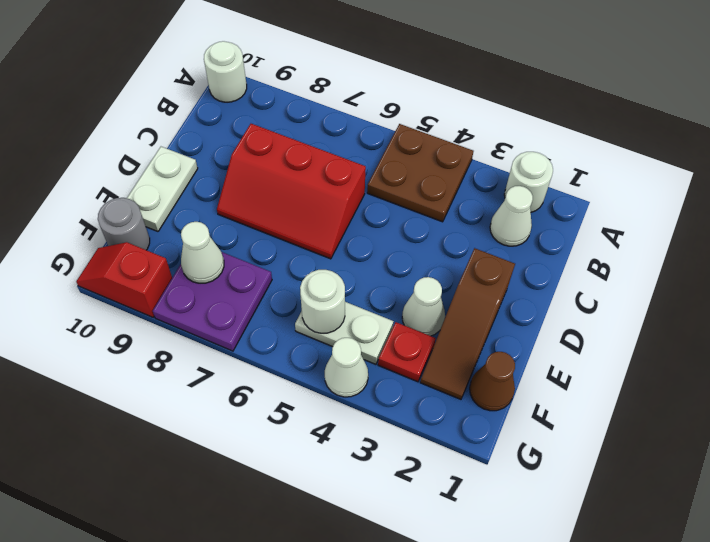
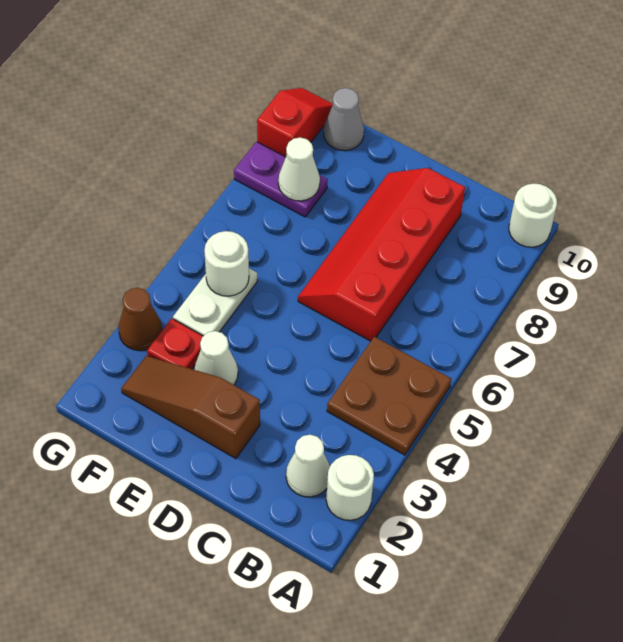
red slope C6:D8 level 1 top C -> red slope C6:D9 level 1 top C
white plate D10:E10 level 1 -> none
brown cone F1 level 1 -> brown cone G3 level 1
purple plate F7:G8 level 1 -> purple plate F8:G8 level 1
grey round brick F10 level 1 -> grey cone F10 level 1
white cone G4 level 1 -> none

